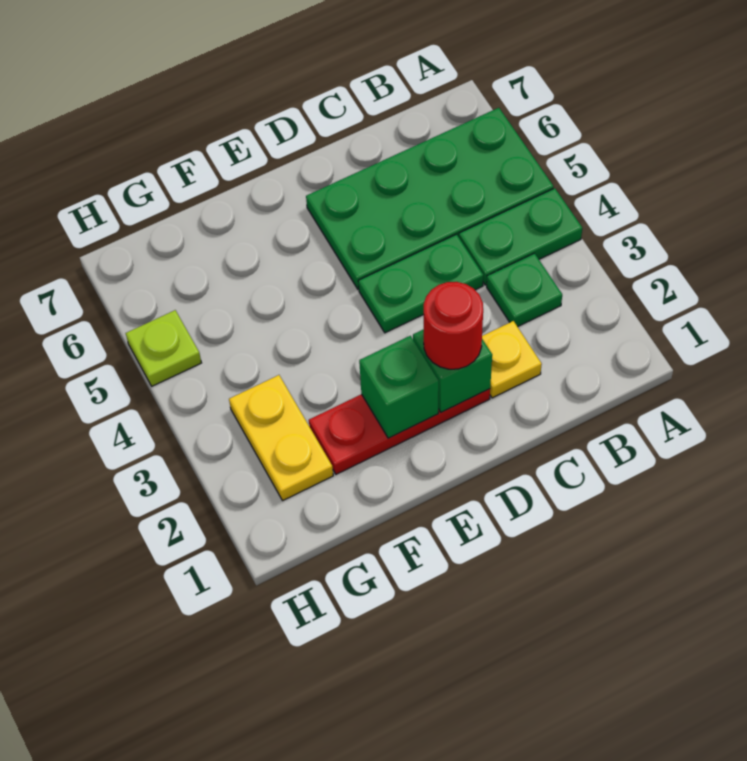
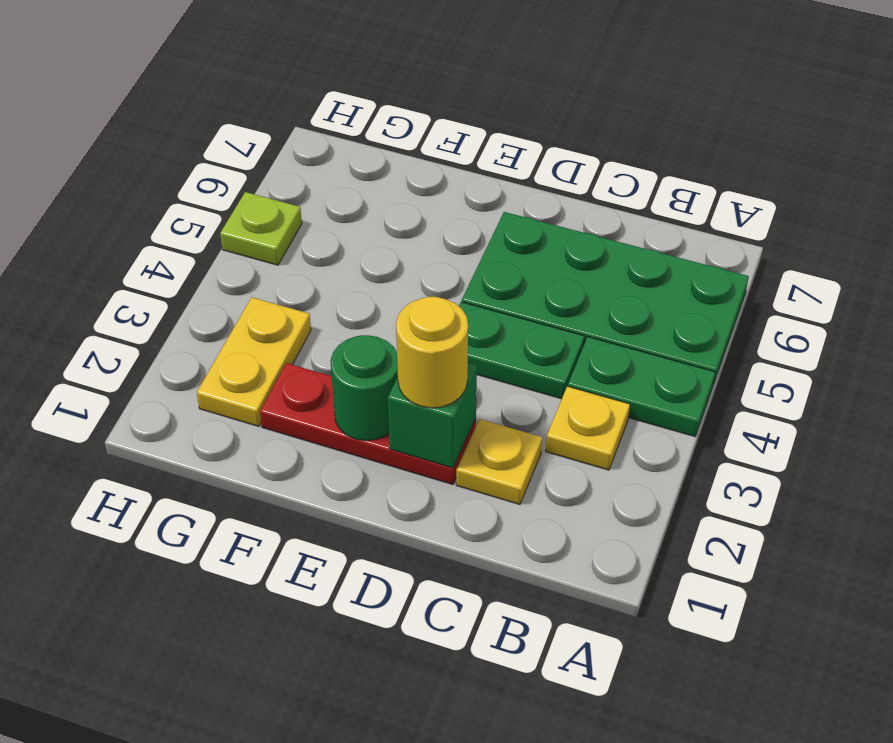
green plate B3 level 1 -> yellow plate B3 level 1
red round brick D2 level 3 -> yellow round brick D2 level 3
green brick E2 level 2 -> green round brick E2 level 2

